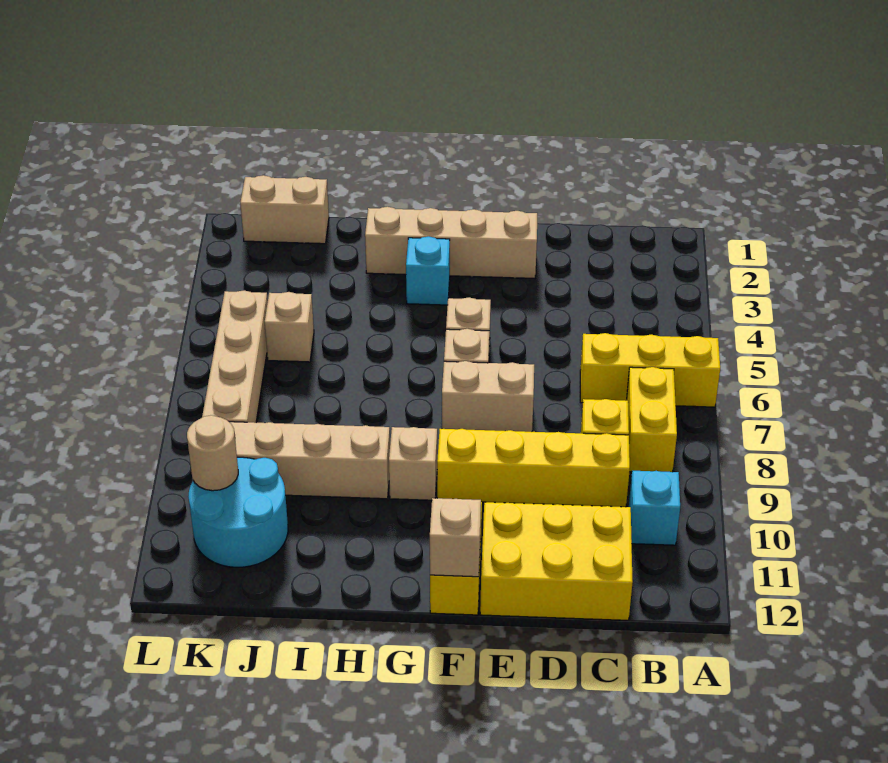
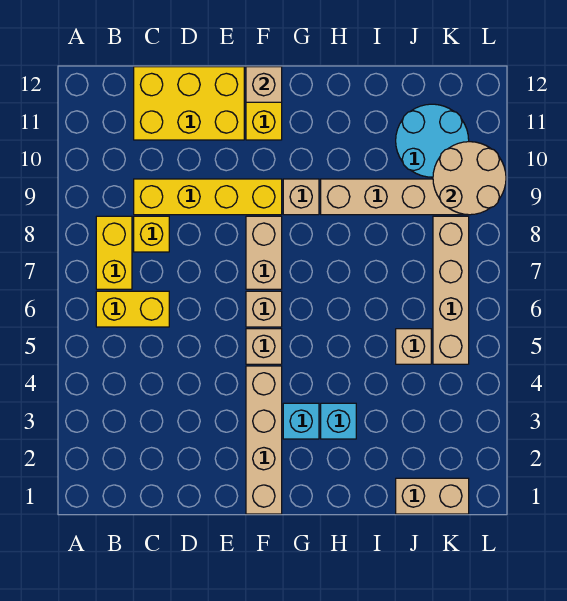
yellow brick A6:C6 level 1 -> yellow brick B6:C6 level 1
cyan brick B10 level 1 -> cyan brick H3 level 1
tan brick E2:H2 level 1 -> tan brick F1:F4 level 1
tan brick E7:F7 level 1 -> tan brick F7:F8 level 1
tan round brick K10 level 2 -> tan round brick K9:L10 level 2

